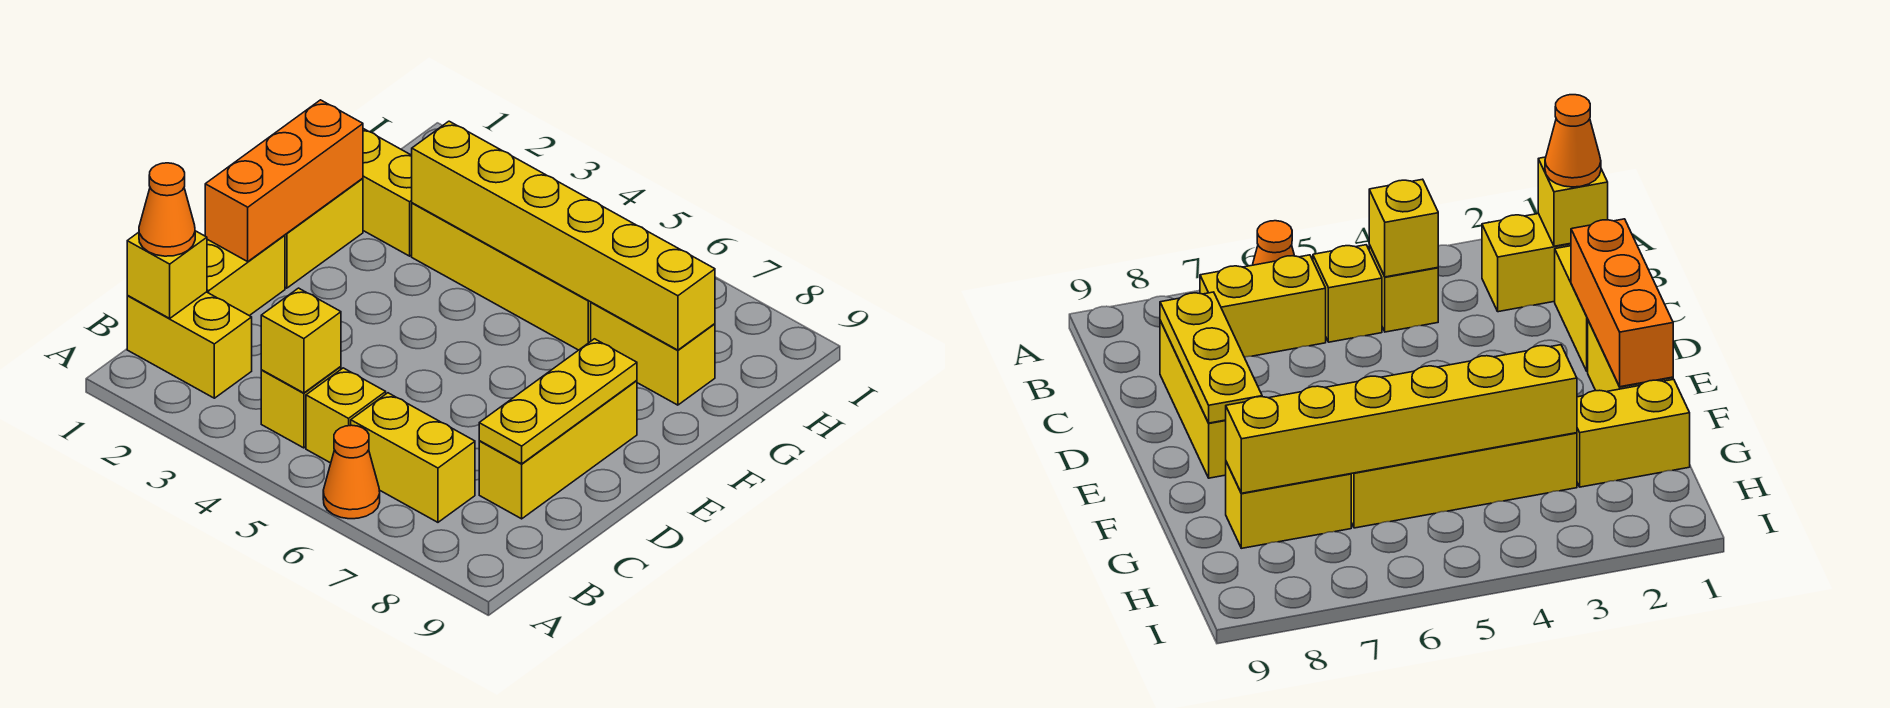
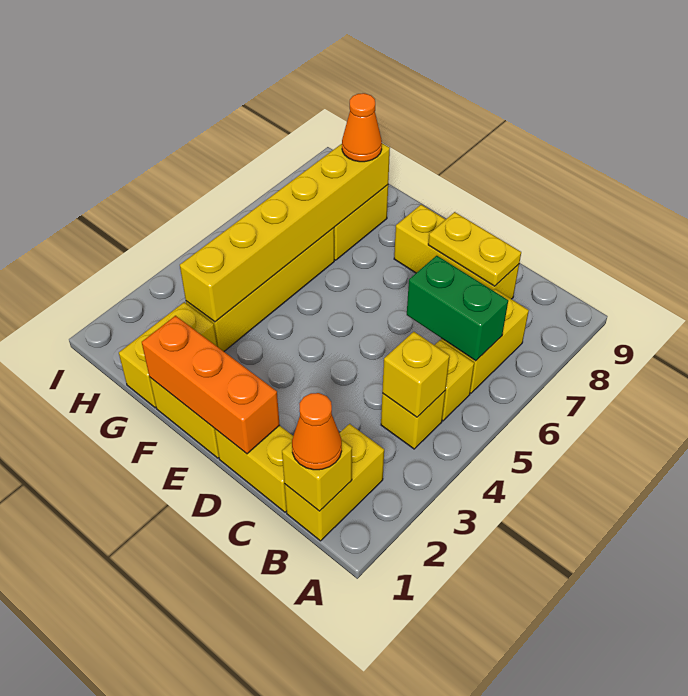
orange cone A6 level 1 -> orange cone G8 level 3
none -> green brick B6:C6 level 2
yellow plate C8:E8 level 2 -> yellow plate C8:D8 level 2

